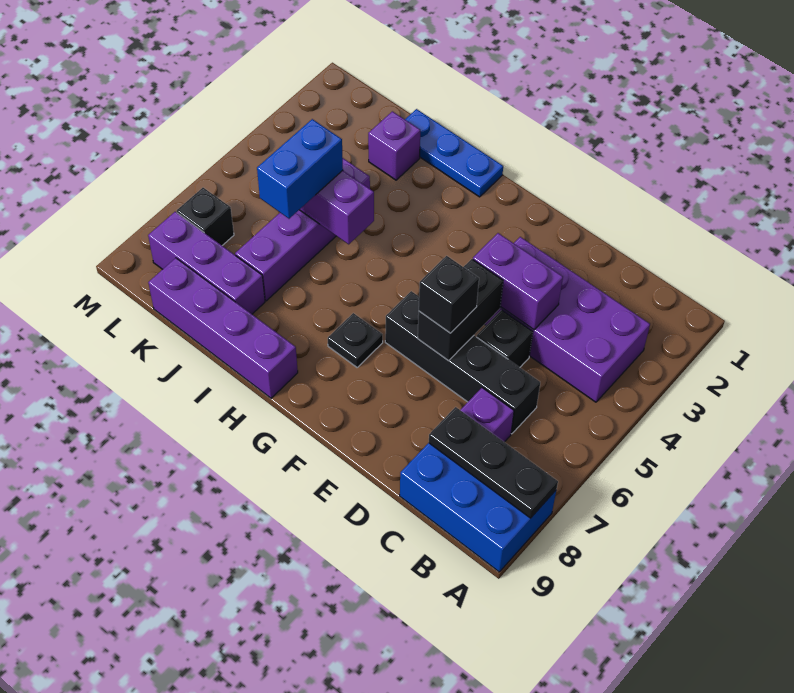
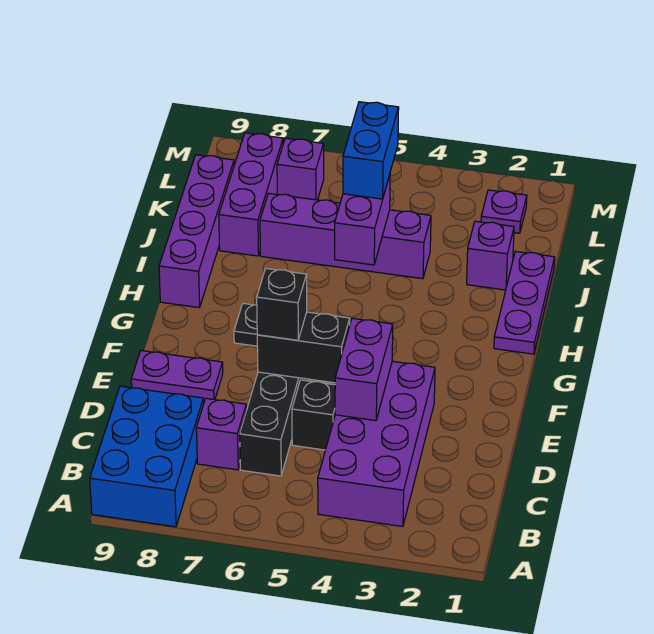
black plate A8:C8 level 2 -> none
none -> purple plate E8:E9 level 1
blue plate H1:J1 level 1 -> purple plate H1:J1 level 1
blue brick J5:J6 level 3 -> blue brick J5:K5 level 3
none -> purple plate L2 level 1
black brick L7 level 1 -> purple brick L7 level 1

